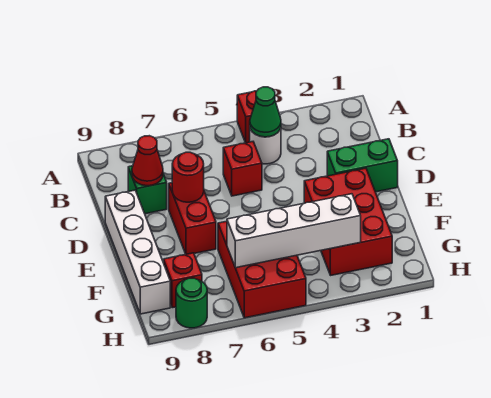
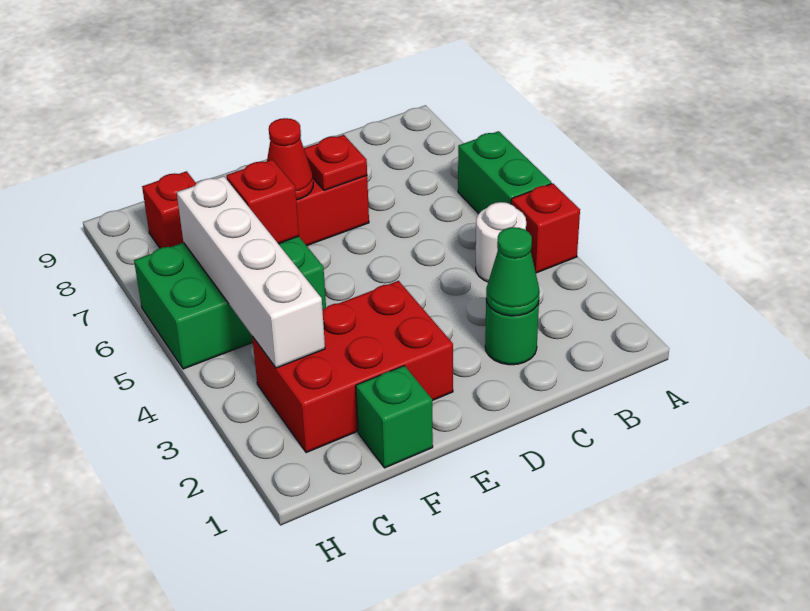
green cone B4 level 2 -> green cone C2 level 2
red brick C5 level 1 -> red brick F6 level 2
green brick C8 level 1 -> green brick F1 level 1
red cone C8 level 2 -> red cone E7 level 2
green brick D1:D2 level 1 -> green brick A5:A6 level 1
red round brick D7 level 2 -> red plate D7 level 2
white brick D9:G9 level 1 -> none
red brick F5:H6 level 1 -> green brick F5:H6 level 1
green round brick H8 level 1 -> green round brick C2 level 1

